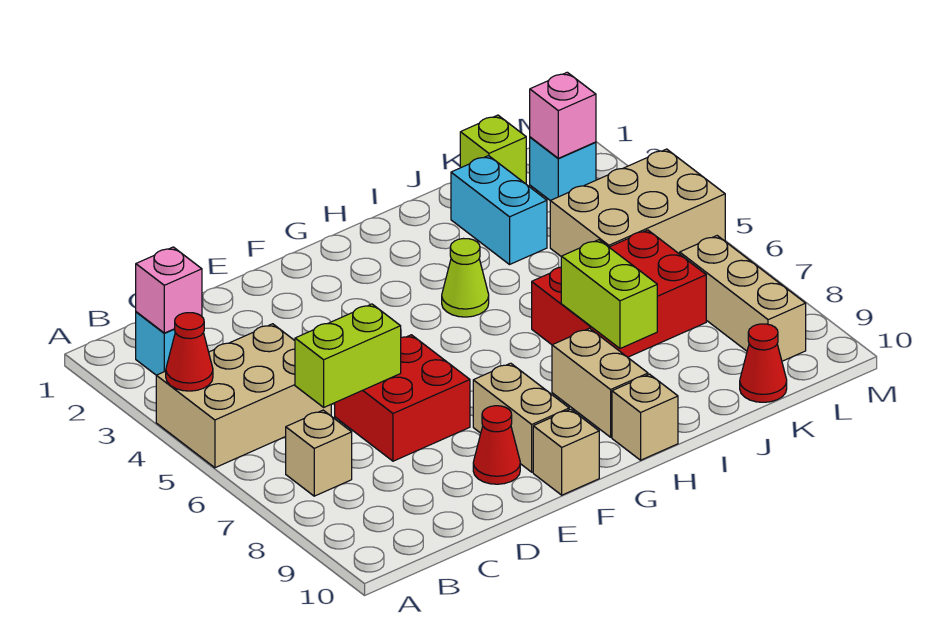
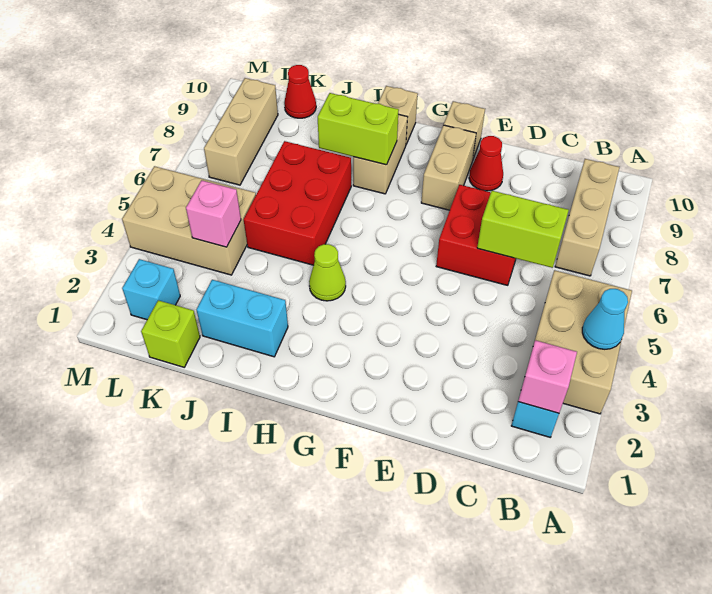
tan brick A4:C5 level 1 -> tan brick A3:B5 level 1
red cone A4 level 2 -> cyan cone A4 level 2
tan brick B7 level 1 -> tan brick B7:B9 level 1
red brick I6:K7 level 1 -> red brick I5:J7 level 1
lime brick I7:I8 level 2 -> lime brick H8:I8 level 2
cyan brick J2:J3 level 1 -> cyan brick I2:J2 level 1
pink brick L2 level 2 -> pink brick K4 level 2

